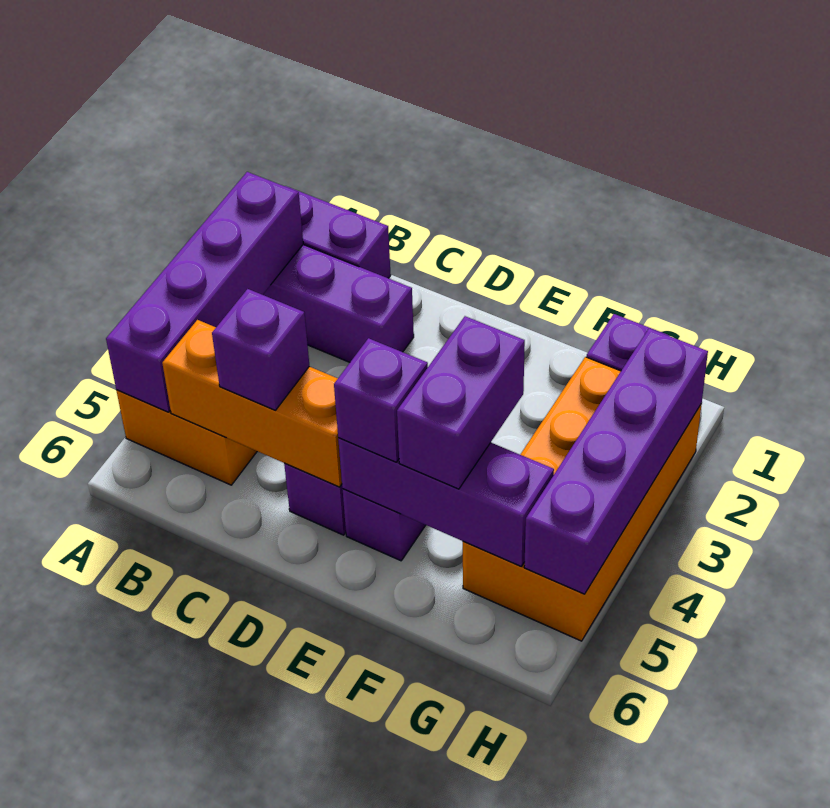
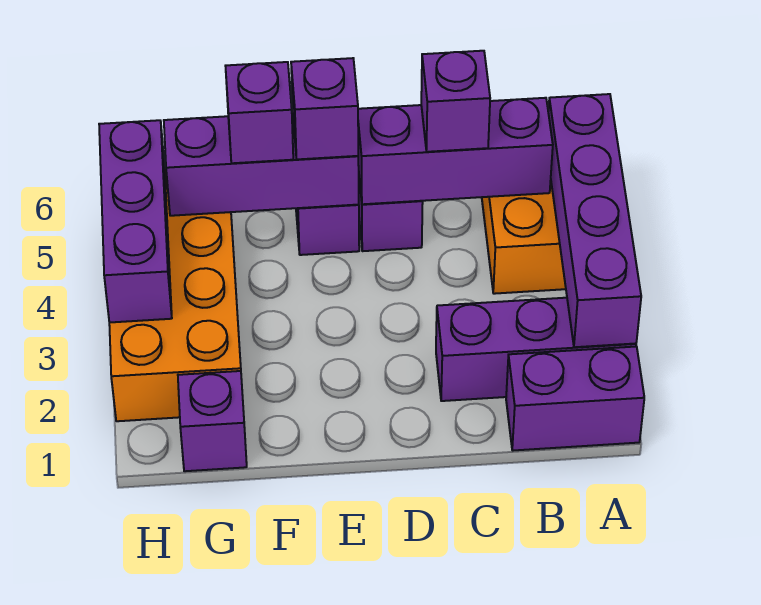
orange brick B5:D5 level 2 -> purple brick B5:D5 level 2
purple brick F4:F5 level 3 -> purple brick F5 level 3
purple brick H2:H5 level 2 -> purple brick H3:H5 level 2

